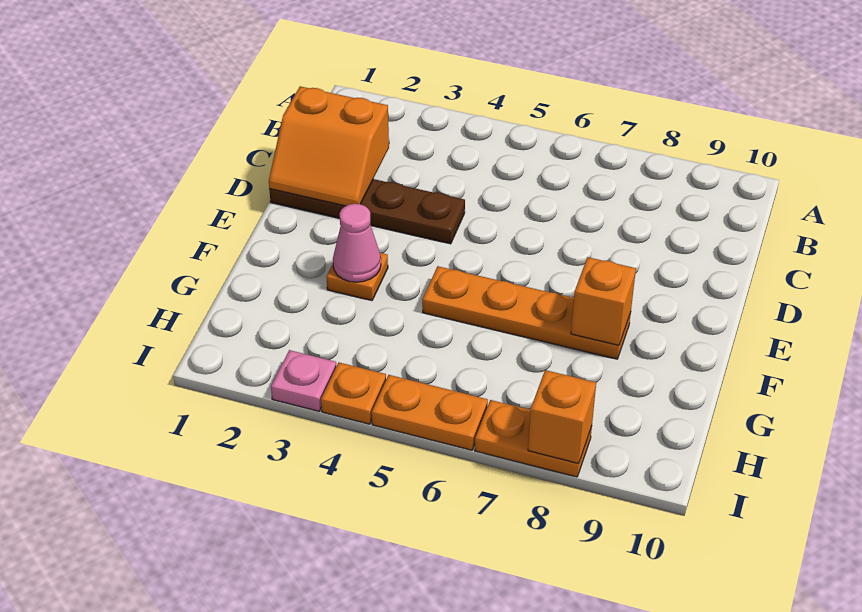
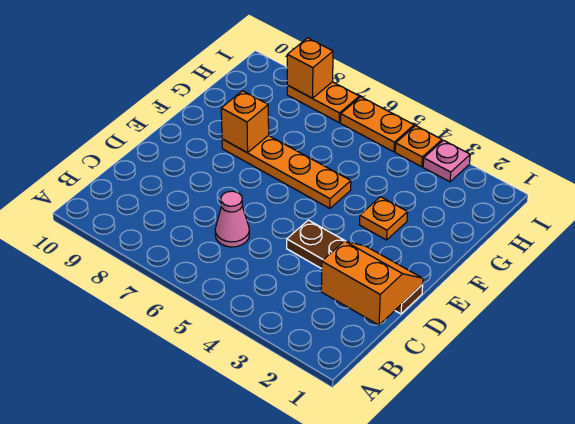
pink cone F3 level 2 -> pink cone C6 level 1

